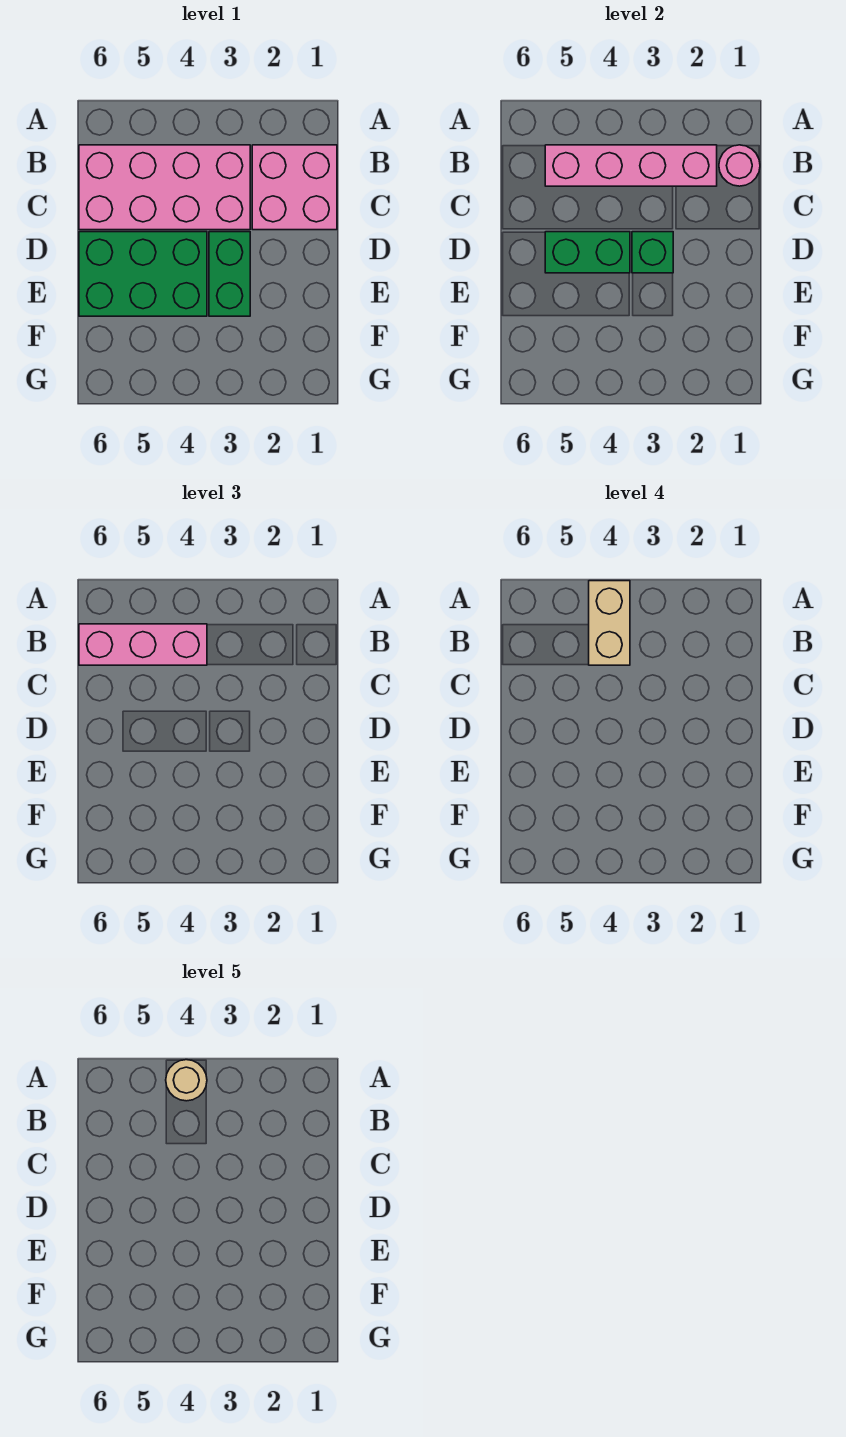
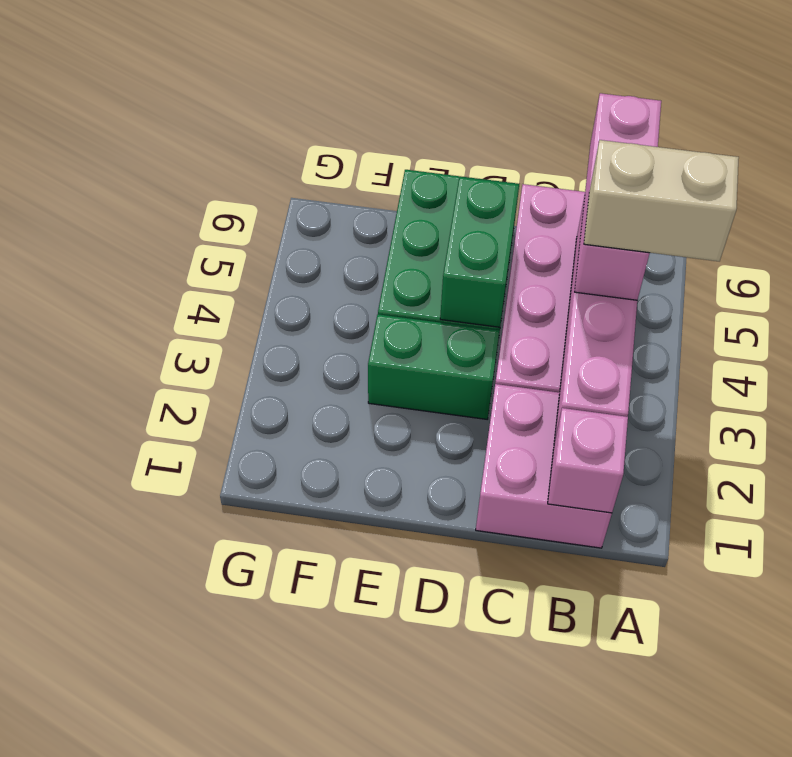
tan round brick A4 level 5 -> none
pink round brick B1 level 2 -> pink brick B1 level 2
green brick D3 level 2 -> none

